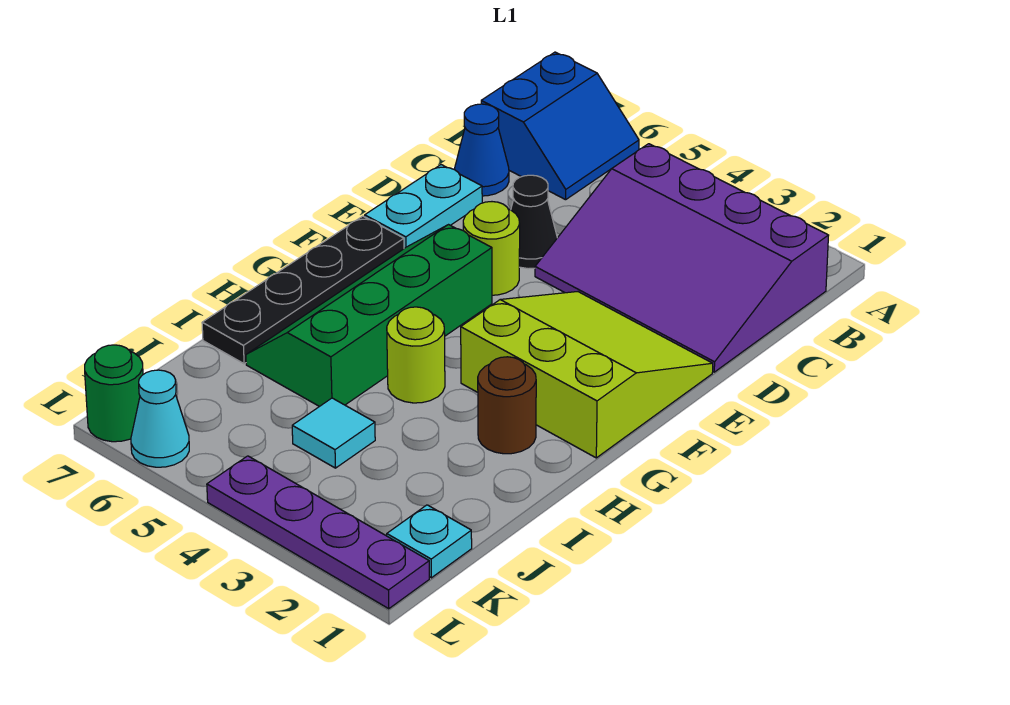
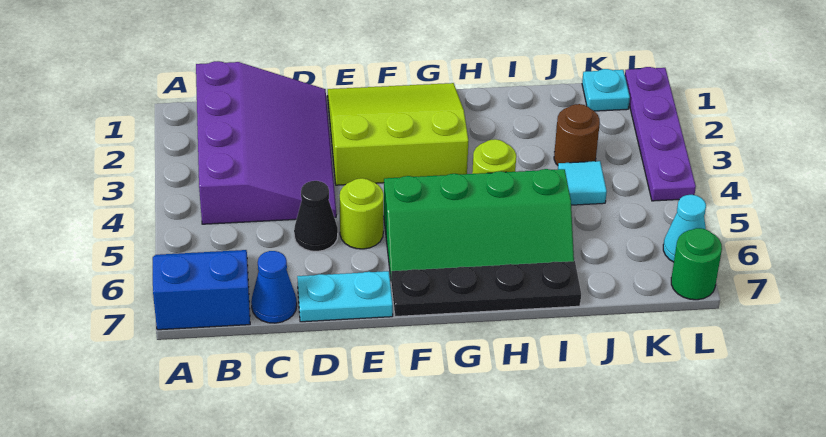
lime slope E1:G3 level 1 top G -> lime slope E1:G3 level 1 top 3
brown round brick H2 level 1 -> brown round brick J3 level 1

